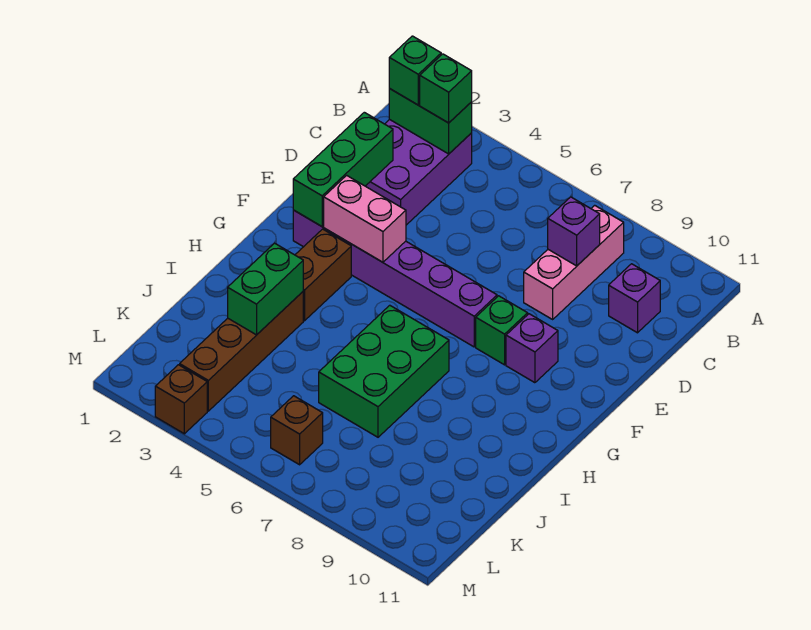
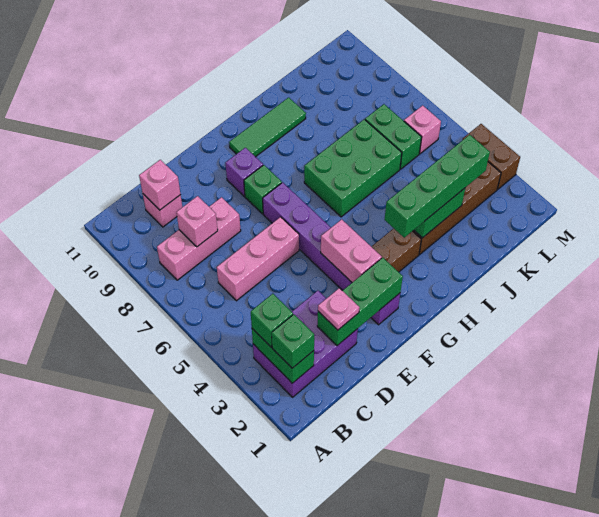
none -> pink brick C6:E6 level 1
purple brick C8 level 2 -> pink brick C8 level 2
purple brick C10 level 1 -> pink brick C10 level 1
none -> pink brick C10 level 2
none -> pink plate D2 level 3
none -> green tile G10:I10 level 1
none -> green brick H3:K3 level 3
none -> green brick K6:K7 level 1
brown brick L6 level 1 -> pink brick L6 level 1
brown brick M3 level 1 -> brown brick M3:M4 level 1

